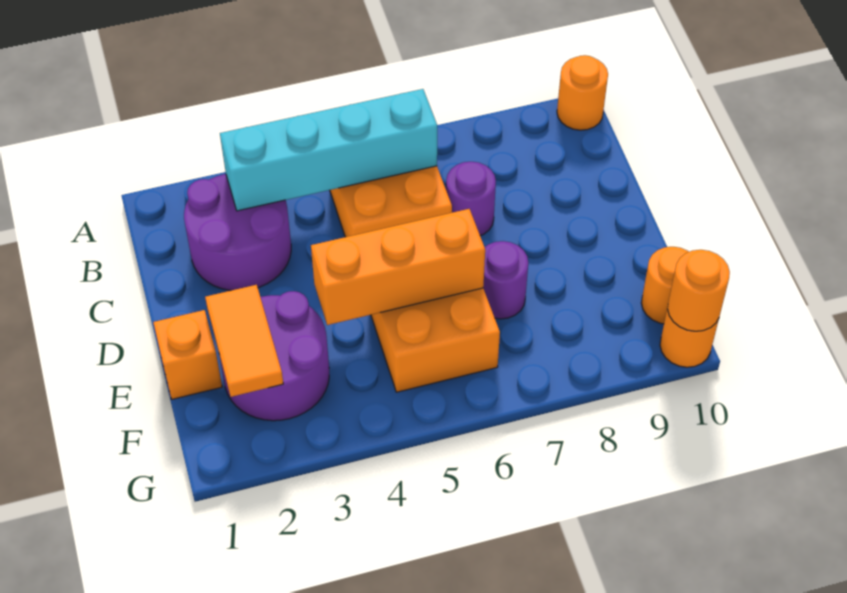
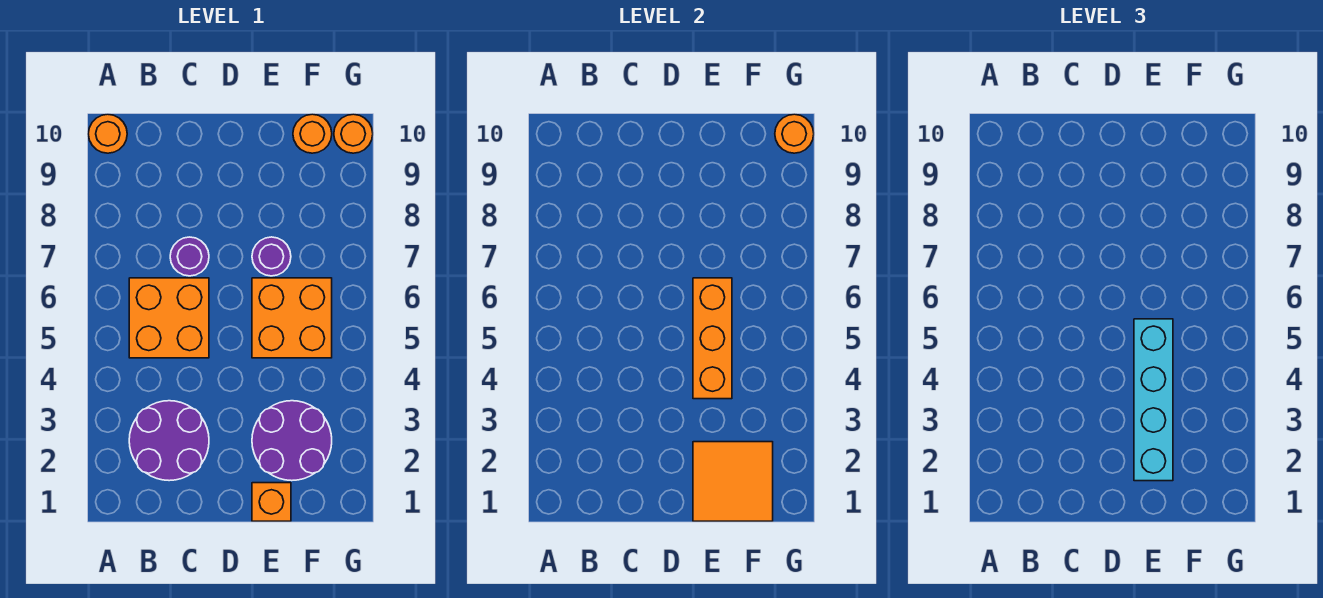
cyan brick B3:B6 level 2 -> cyan brick E2:E5 level 3
orange tile E2:F2 level 2 -> orange tile E1:F2 level 2

